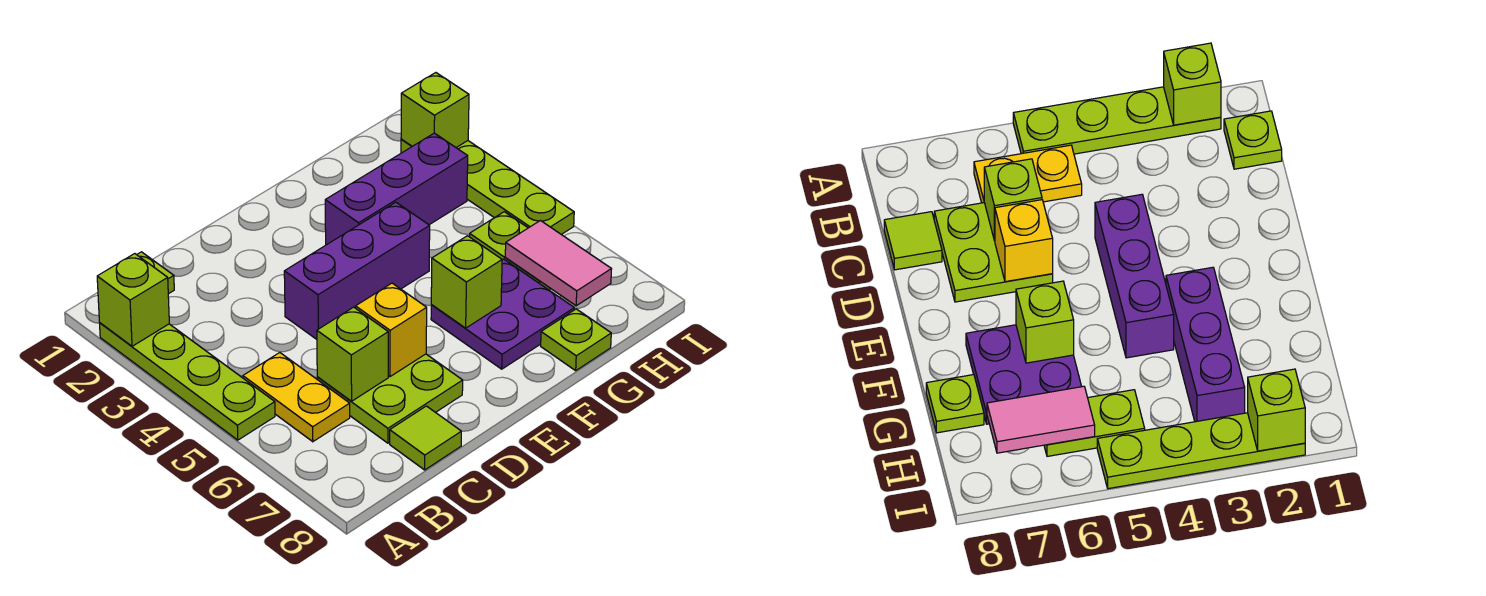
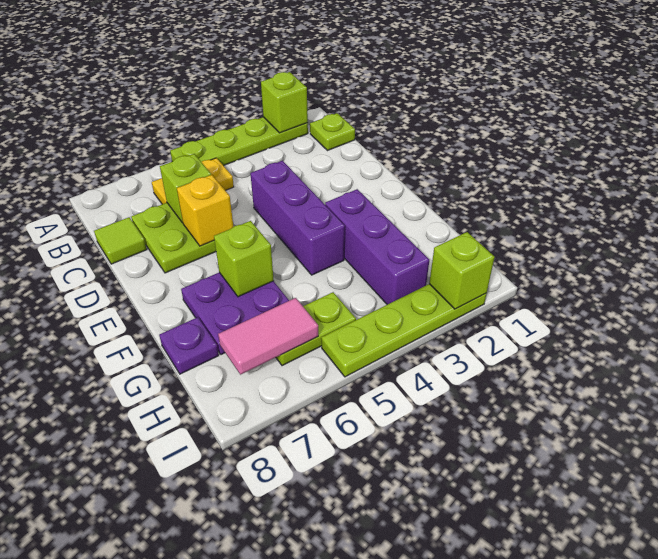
lime plate G8 level 1 -> purple plate G8 level 1

